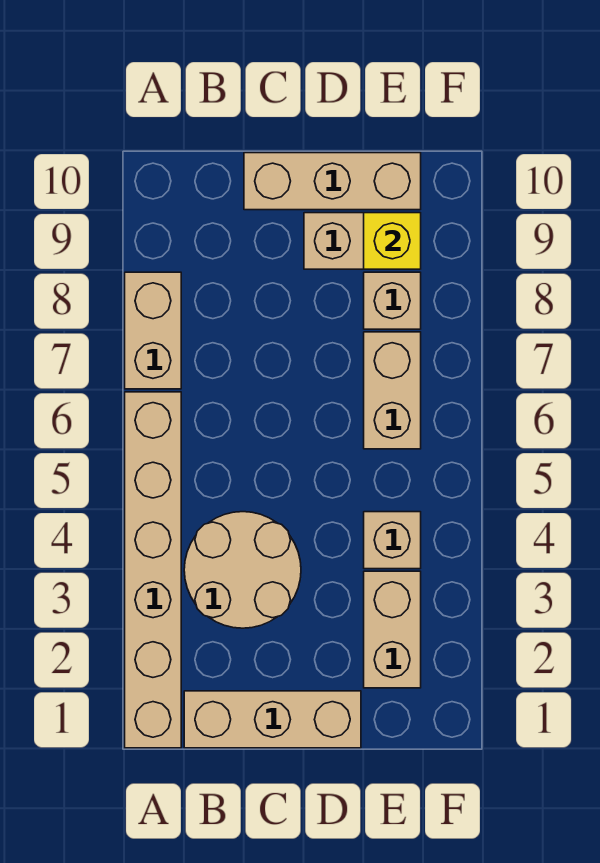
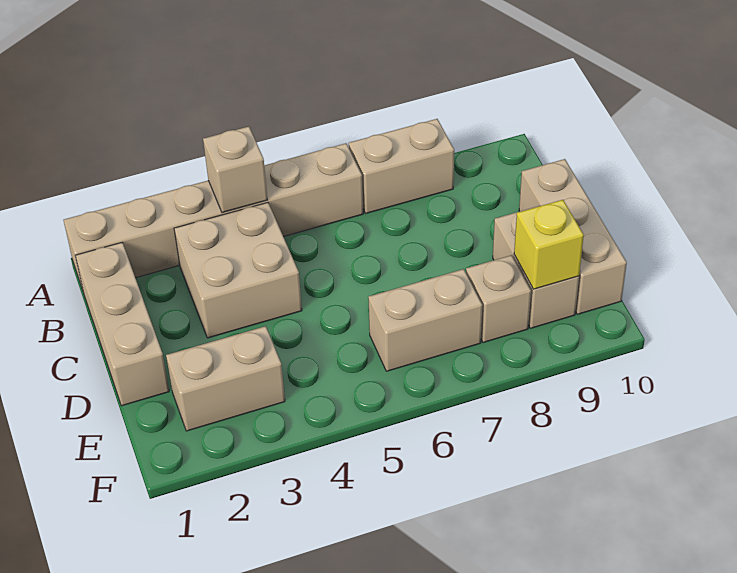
tan round brick B3:C4 level 1 -> tan brick B3:C4 level 1
tan brick E4 level 1 -> tan brick A4 level 2

